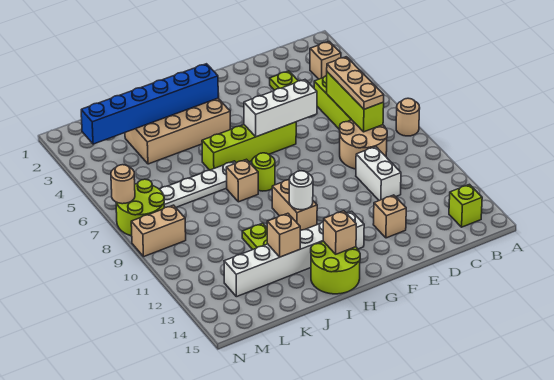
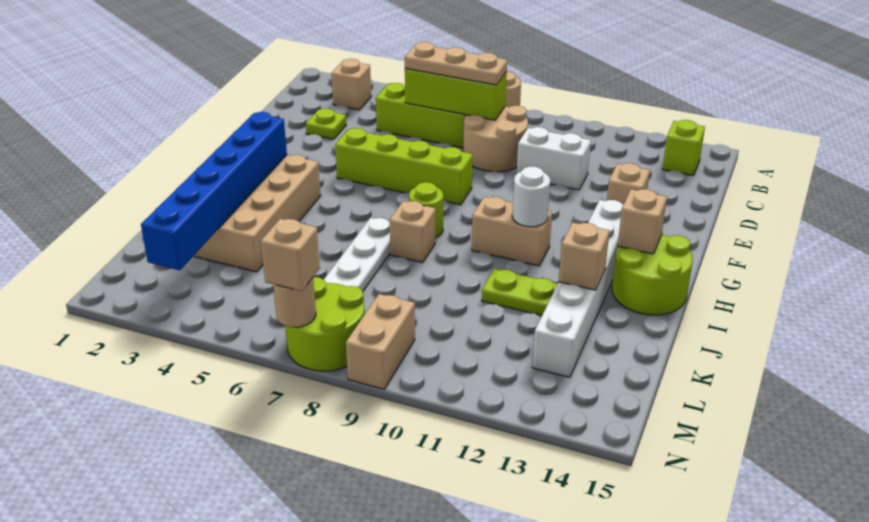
white brick E6:G6 level 2 -> none
lime brick F6:I6 level 1 -> lime brick F5:F8 level 1
none -> tan brick N7 level 3

